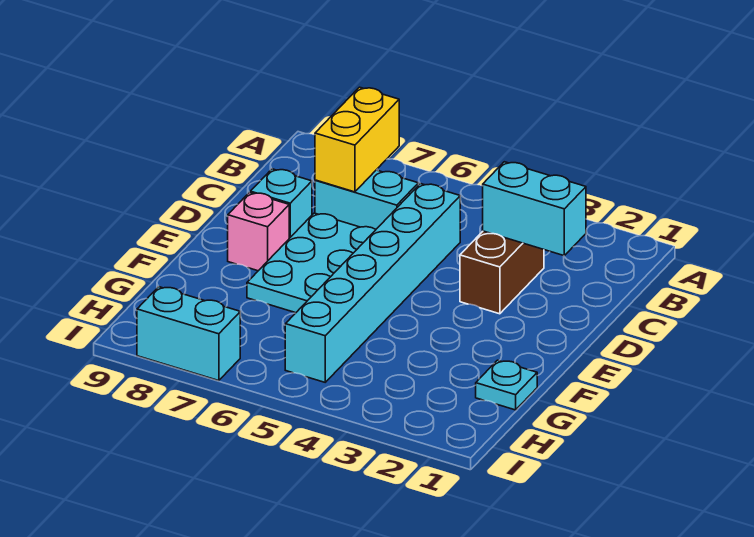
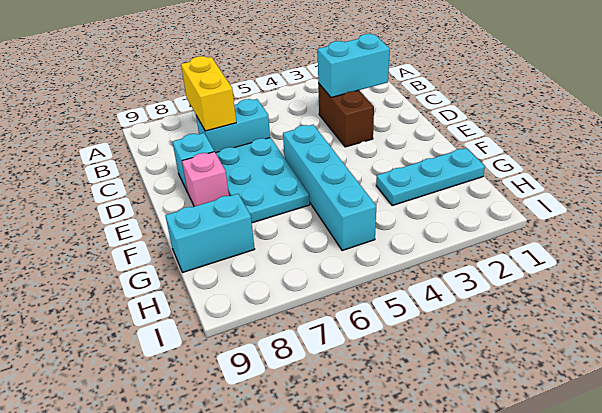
cyan brick C5:H5 level 1 -> cyan brick E5:H5 level 1
cyan plate G1 level 1 -> cyan plate G1:G3 level 1
cyan brick I7:I8 level 1 -> cyan brick G8:G9 level 1

